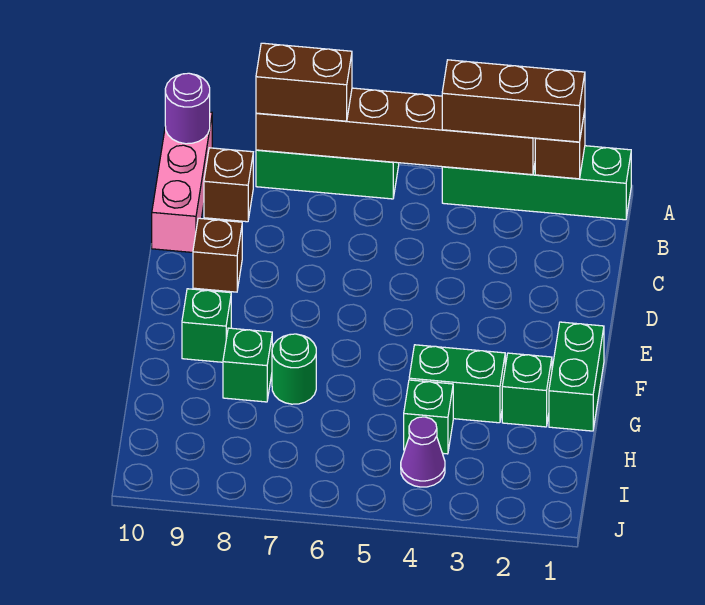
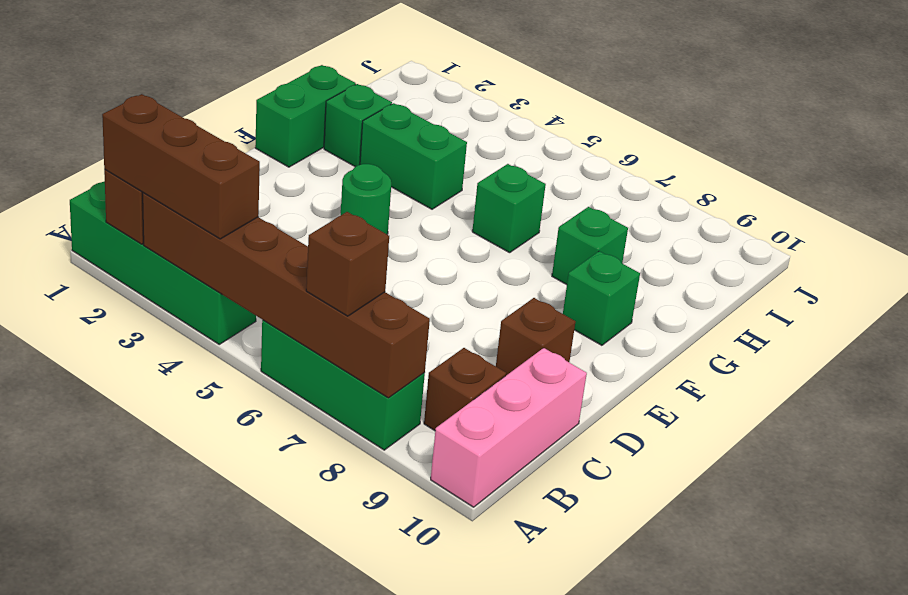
brown brick A7:A8 level 3 -> brown brick A7 level 3
purple round brick A10 level 2 -> none
green round brick G7 level 1 -> green round brick E4 level 1
green brick H4 level 1 -> green brick G6 level 1
purple cone I4 level 1 -> none

